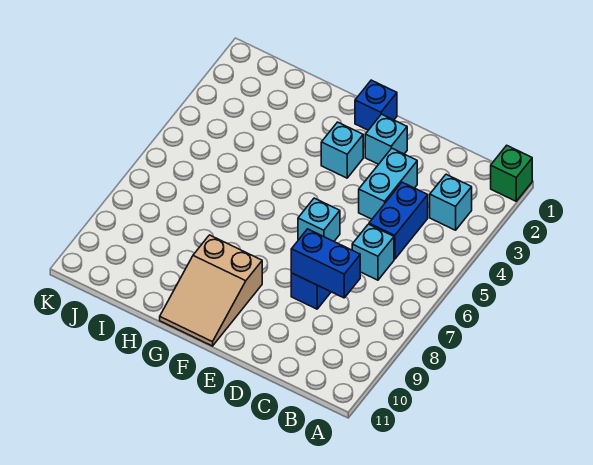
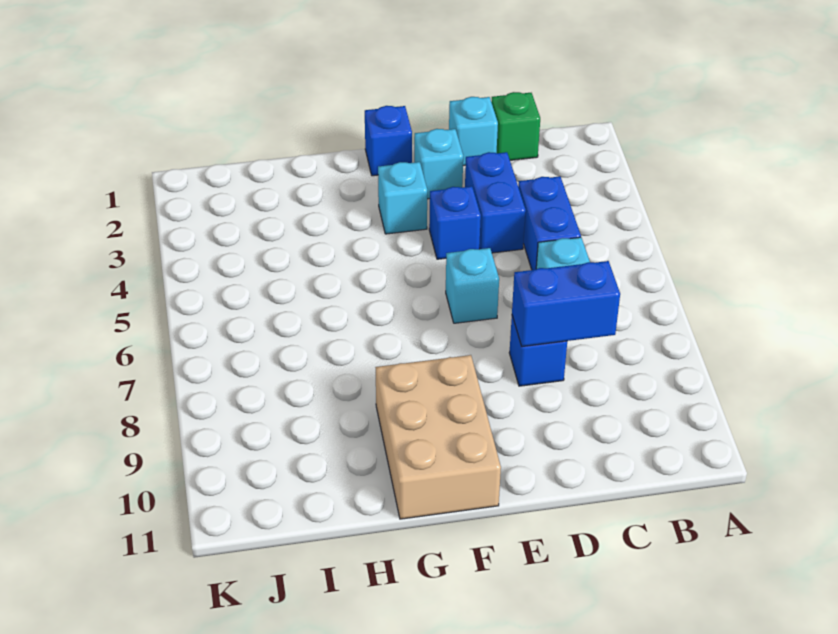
green brick A1 level 1 -> green brick C1 level 1
cyan brick B3 level 1 -> cyan brick D1 level 1
cyan brick D3:D4 level 1 -> blue brick D3:D4 level 1
none -> blue brick E4 level 1
tan slope F9:G11 level 1 top 9 -> tan brick F9:G11 level 1

